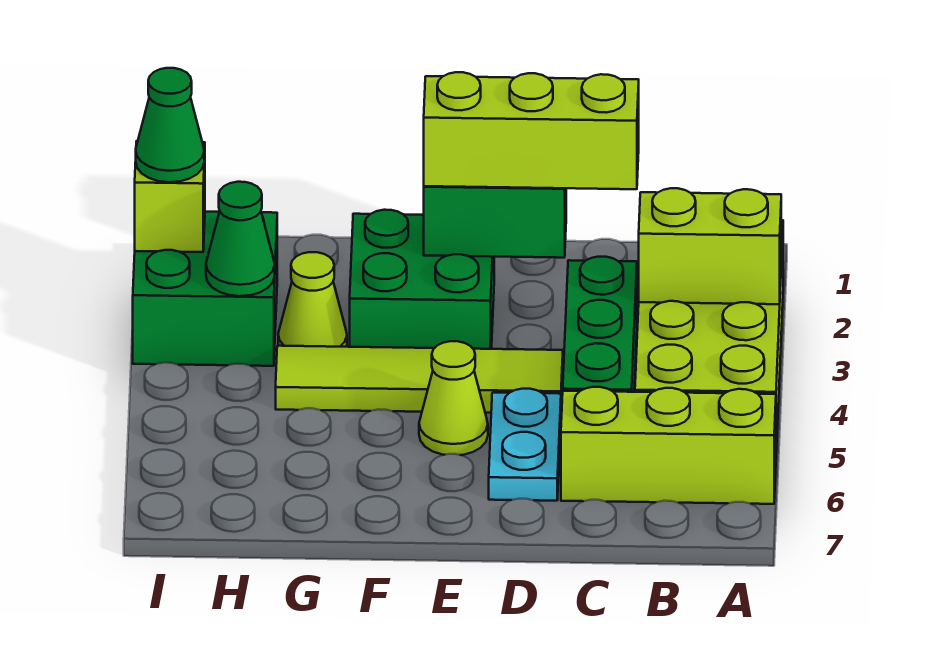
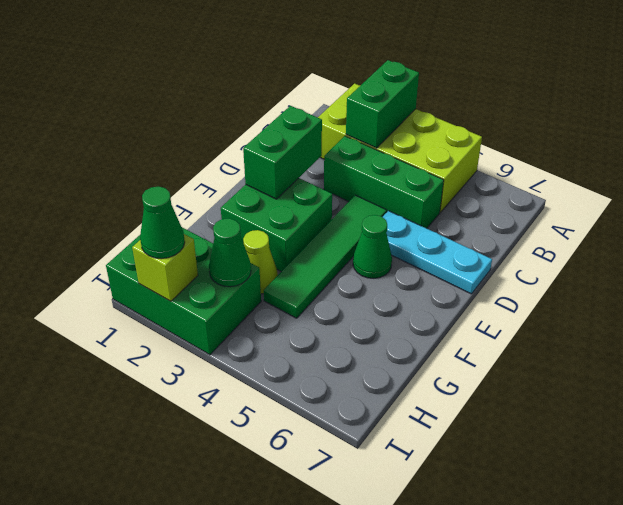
lime brick A3:B3 level 2 -> green brick A3:B3 level 2
lime brick A6:C6 level 1 -> none
lime brick C2:E2 level 3 -> none
lime tile D4:G4 level 1 -> green tile D4:G4 level 1
cyan plate D5:D6 level 1 -> cyan plate D5:D7 level 1
lime cone E5 level 1 -> green cone E5 level 1
green brick H2:I3 level 1 -> green brick H1:I3 level 1

